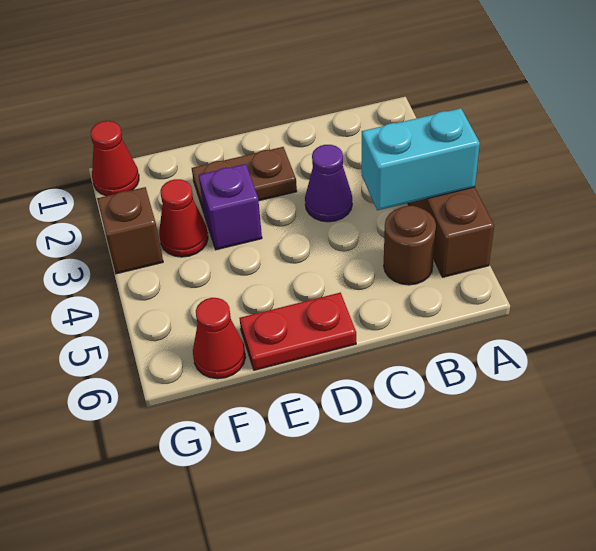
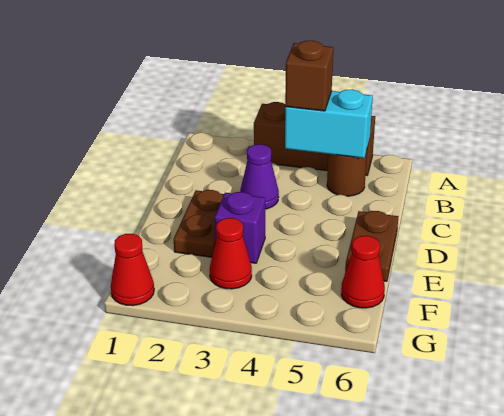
cyan brick A4:B4 level 2 -> cyan brick B4:B5 level 2
red plate D6:E6 level 1 -> brown plate D6:E6 level 1
brown brick G3 level 1 -> brown brick B4 level 3

